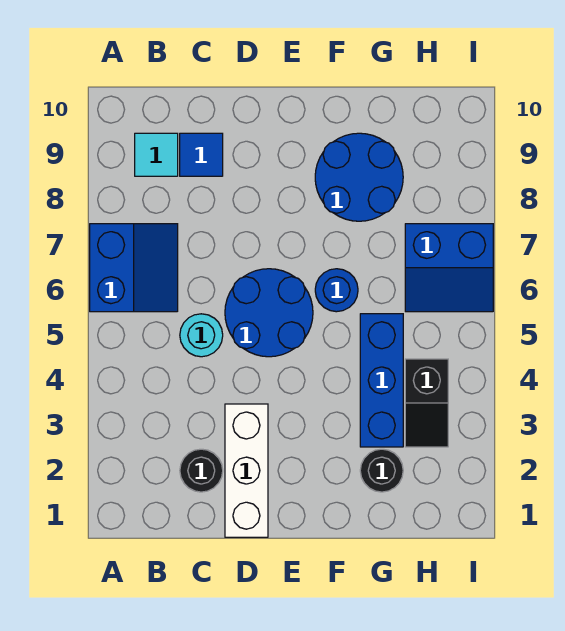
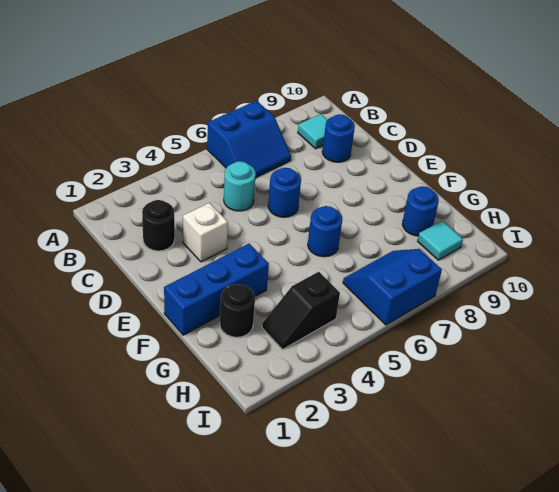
blue tile C9 level 1 -> blue round brick C9 level 1
white brick D1:D3 level 1 -> white brick D3 level 1
blue round brick D5:E6 level 1 -> blue round brick D6 level 1
blue round brick F8:G9 level 1 -> blue round brick G9 level 1
blue brick G3:G5 level 1 -> blue brick F1:F3 level 1
blue slope H6:I7 level 1 top 7 -> blue slope H6:I7 level 1 top I
none -> cyan tile H9 level 1

